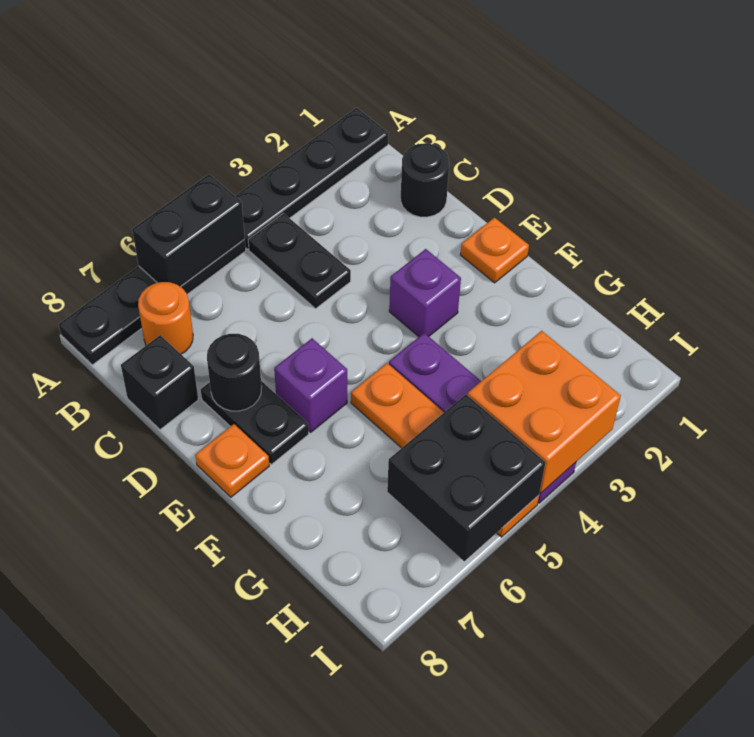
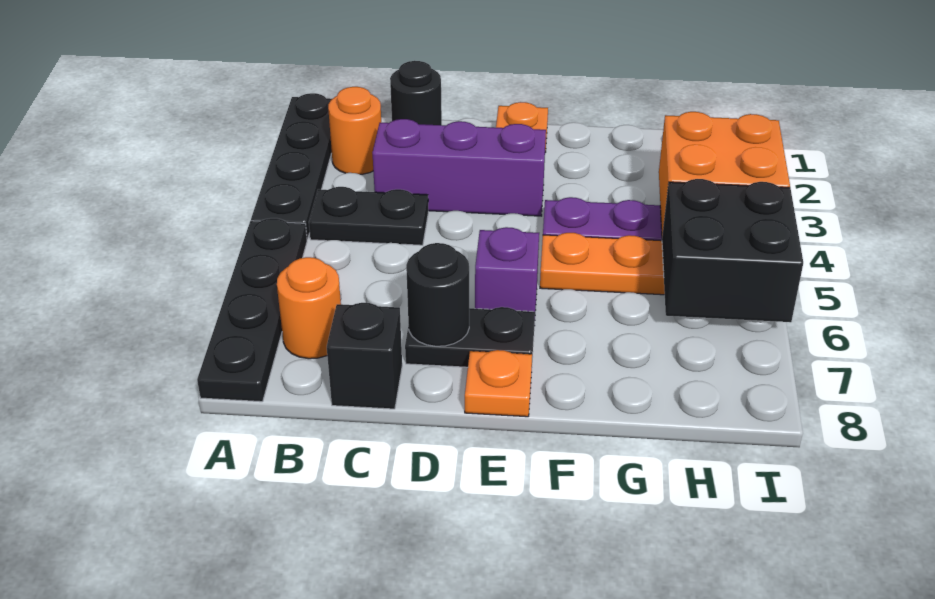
black brick A5:A6 level 2 -> none
none -> orange round brick B2 level 1
purple brick E3 level 1 -> purple brick C3:E3 level 1

